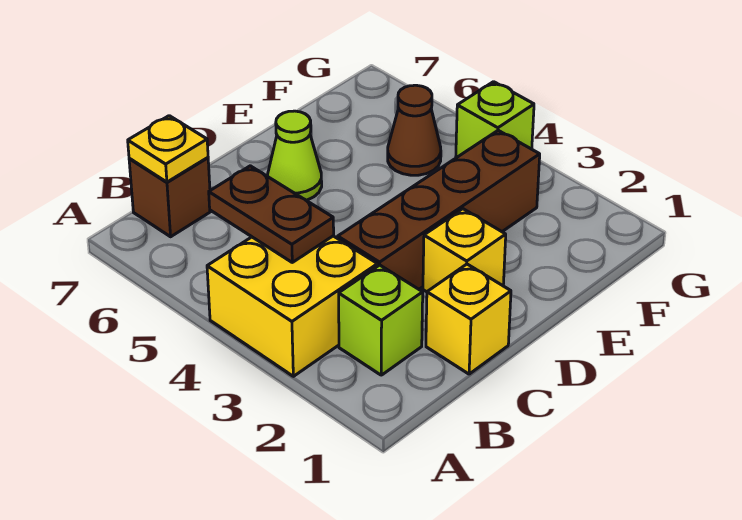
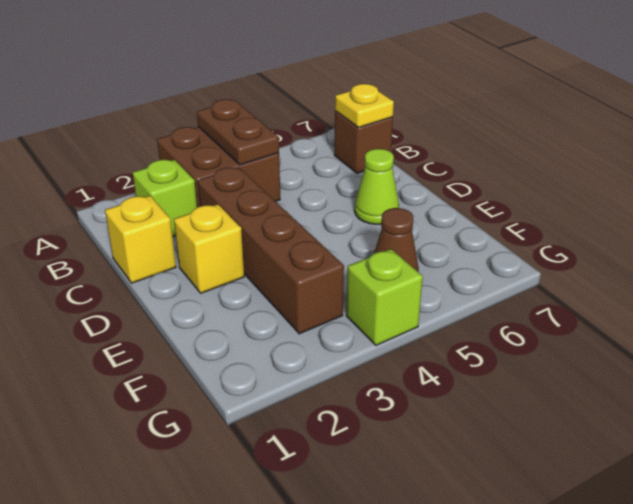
yellow brick A3:B4 level 1 -> brown brick A3:B4 level 1
brown plate B4:B5 level 2 -> brown plate A4:B4 level 2

